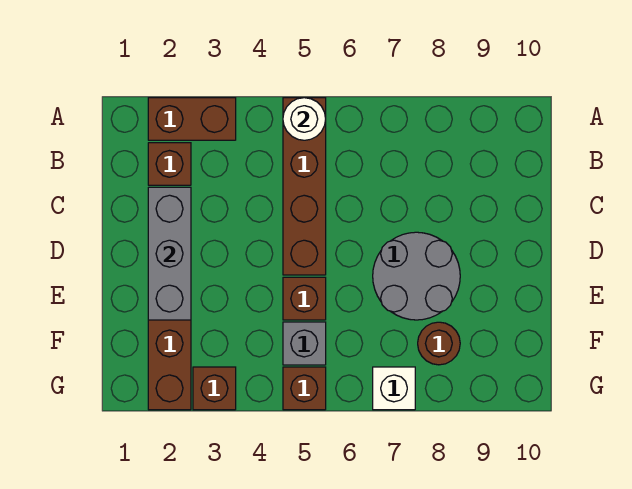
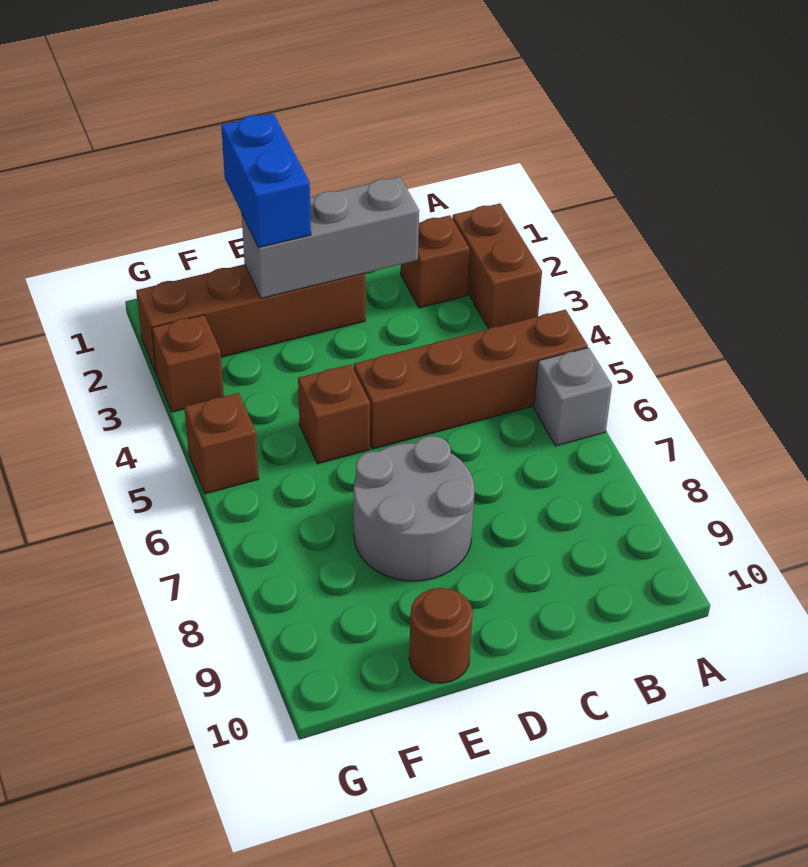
white round brick A5 level 2 -> none
none -> blue brick E1:E2 level 3
grey brick F5 level 1 -> grey brick A6 level 1
brown round brick F8 level 1 -> brown round brick E10 level 1
white brick G7 level 1 -> none

